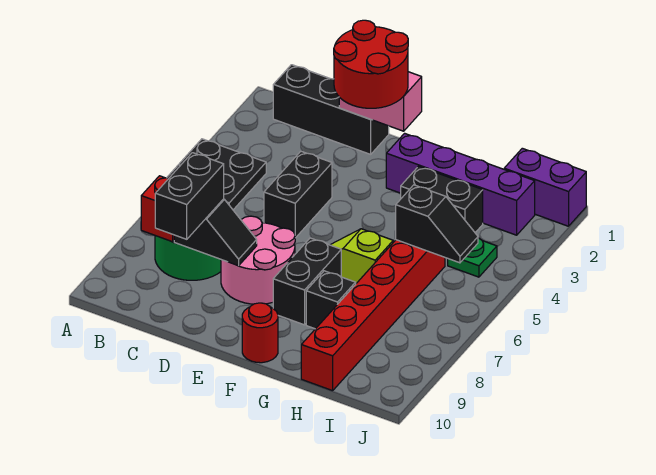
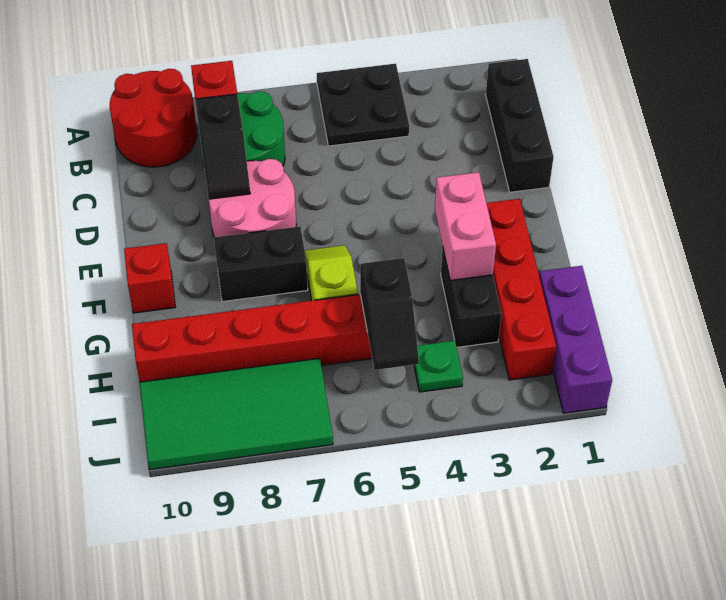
black brick C8:C9 level 3 -> none
pink brick D1:E1 level 2 -> pink brick F3:G3 level 2
red round brick D1:E2 level 3 -> red round brick A9:B10 level 1
black brick D4:D5 level 1 -> none
purple brick F2:I2 level 1 -> red brick F2:I2 level 1
red round brick F10 level 1 -> red brick F10 level 1
black brick G8 level 1 -> none
purple brick I1:J1 level 1 -> purple brick H1:J1 level 1
none -> green tile I7:J10 level 1

